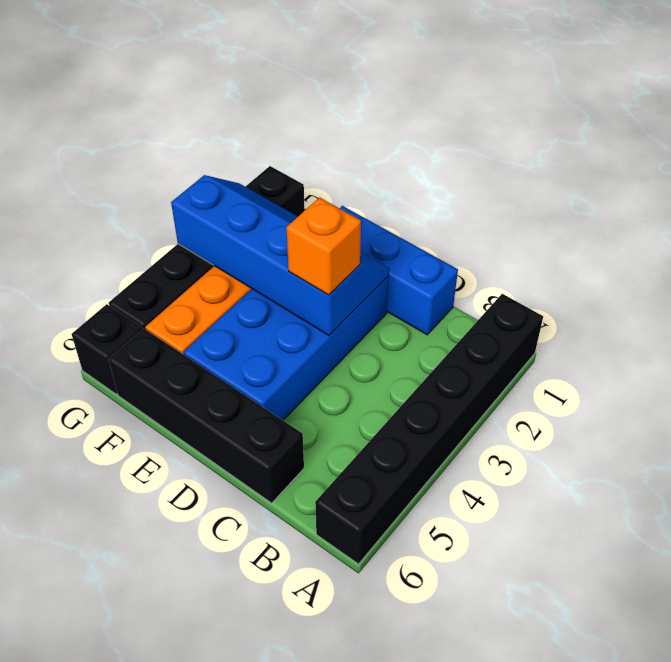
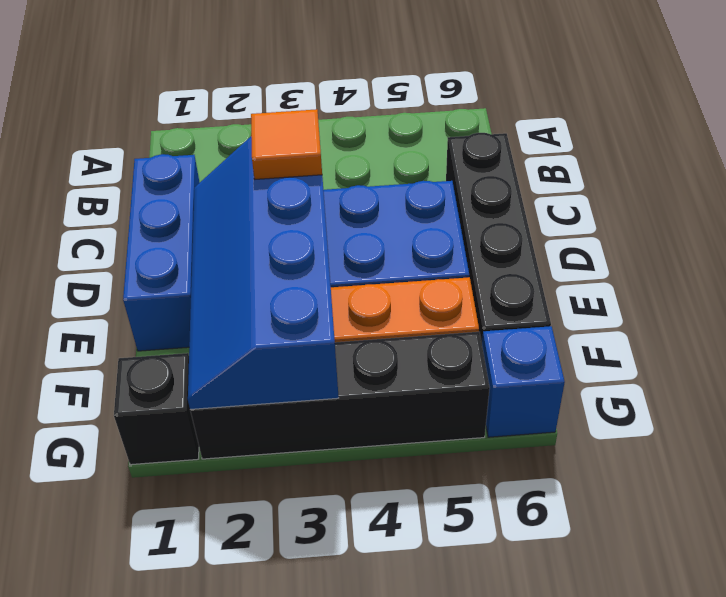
black brick A1:A6 level 1 -> none
orange brick D3 level 3 -> orange tile D3 level 3
black brick G6 level 1 -> blue brick G6 level 1

